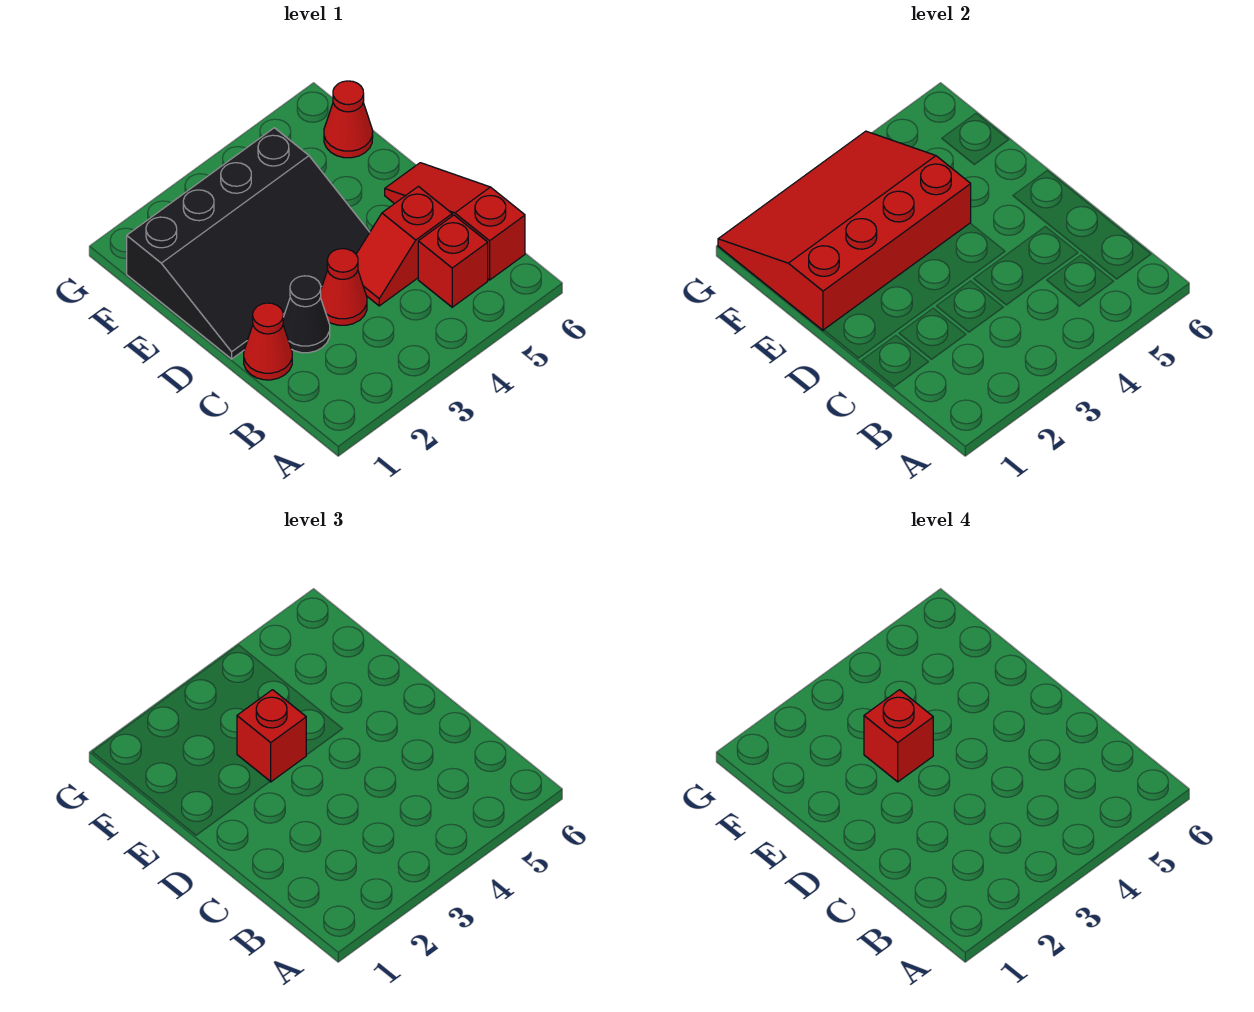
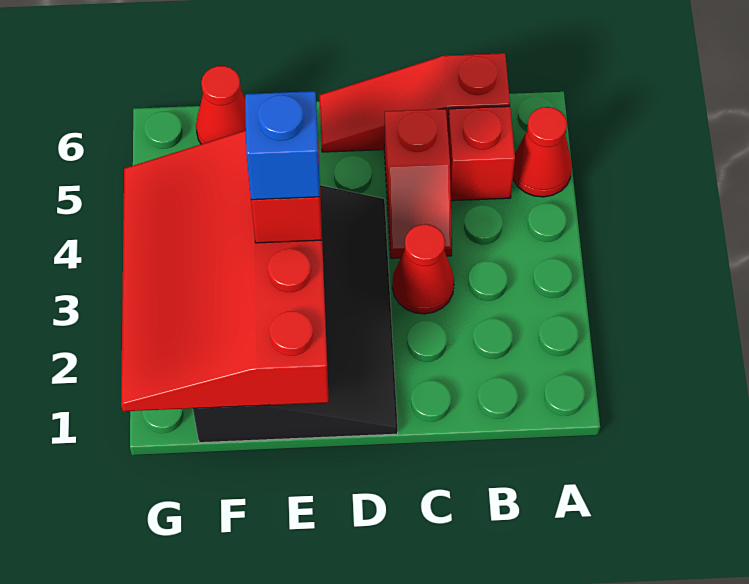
red cone C1 level 1 -> red cone A5 level 1
black cone C2 level 1 -> none
red brick E3 level 4 -> blue brick E3 level 4

